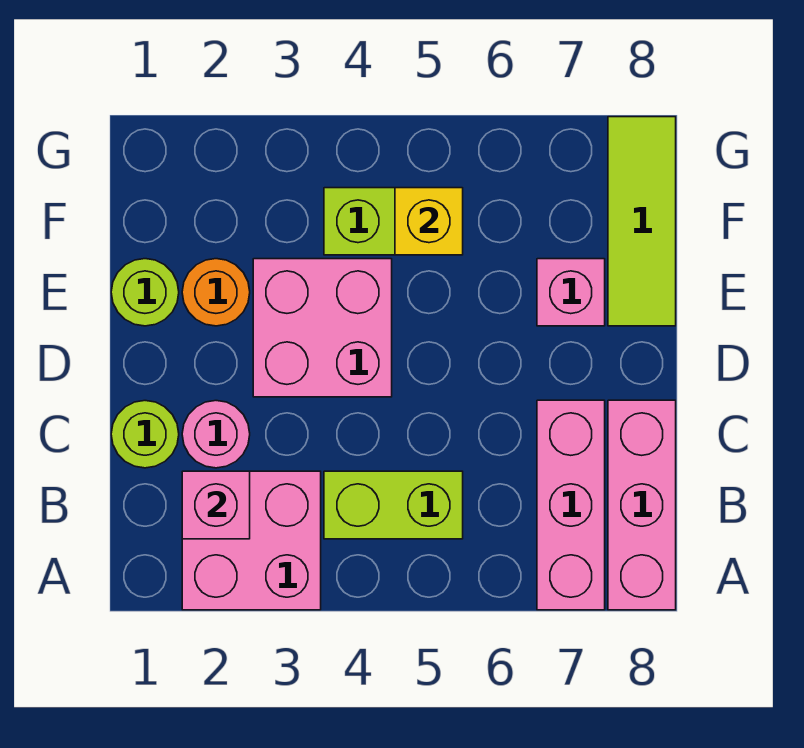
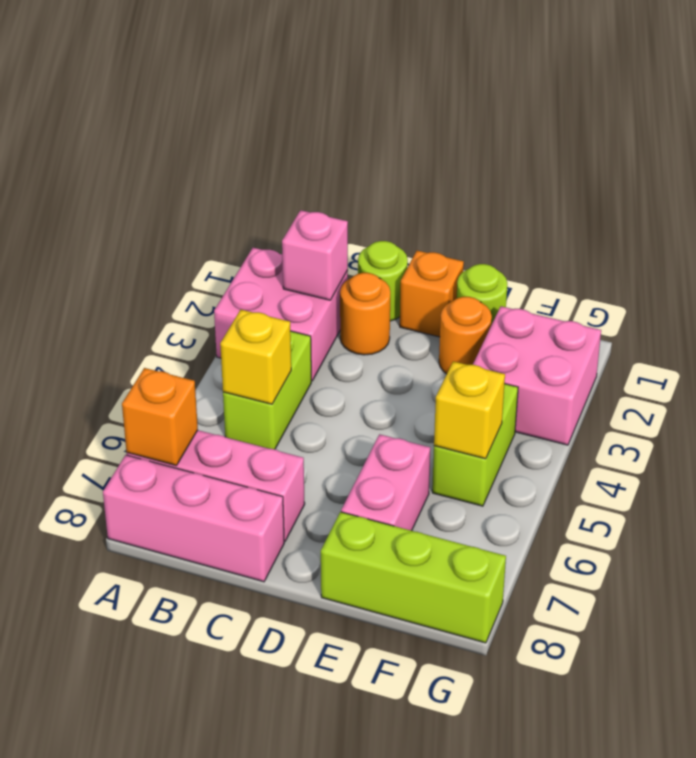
none -> orange brick A7 level 2
none -> yellow brick B5 level 2
pink round brick C2 level 1 -> orange round brick C2 level 1
none -> orange brick D1 level 1
pink brick D3:E4 level 1 -> pink brick F2:G3 level 1
pink brick E7 level 1 -> pink brick E6:E7 level 1
lime tile E8:G8 level 1 -> lime brick E8:G8 level 1

